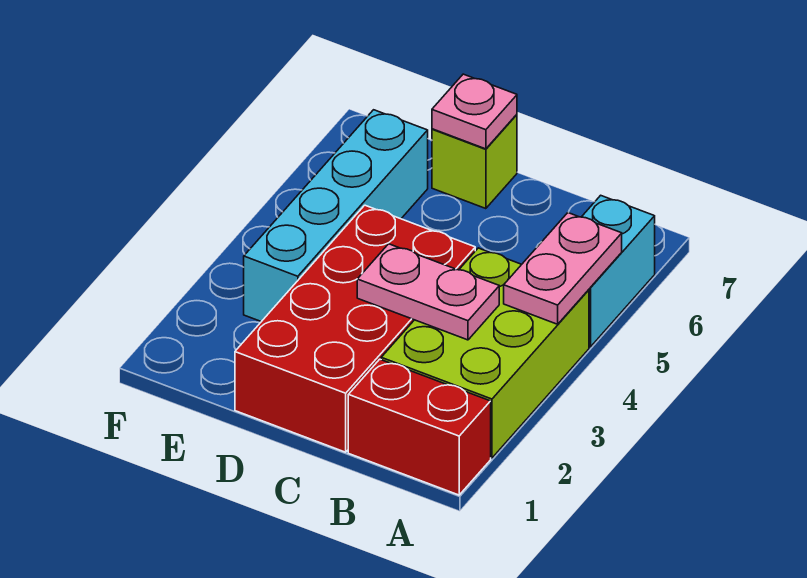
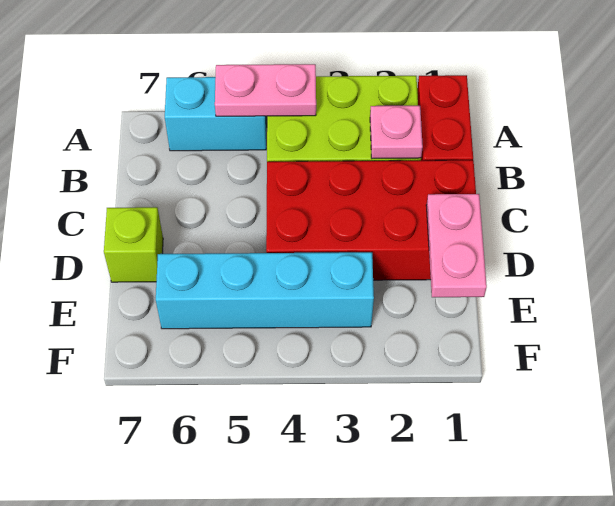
pink plate B3:C3 level 2 -> pink plate D1:E1 level 2
pink plate D7 level 2 -> pink plate B2 level 2

